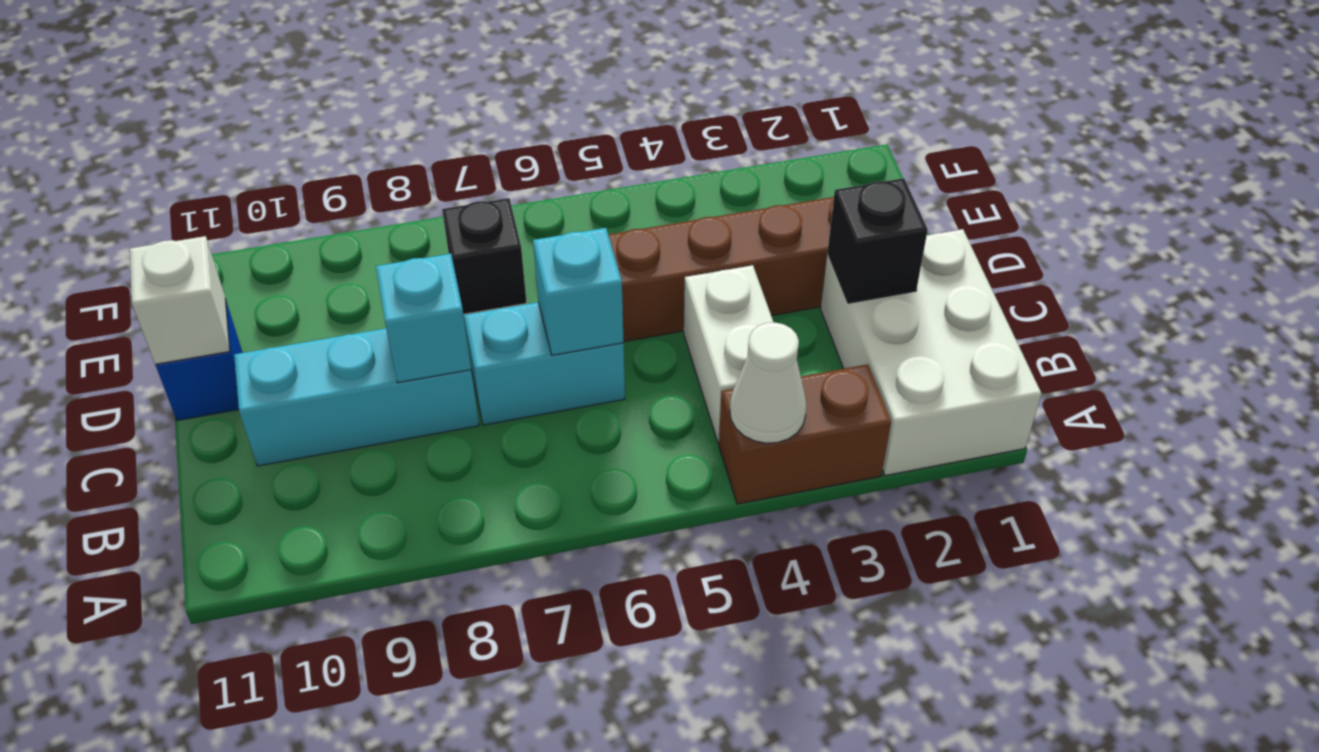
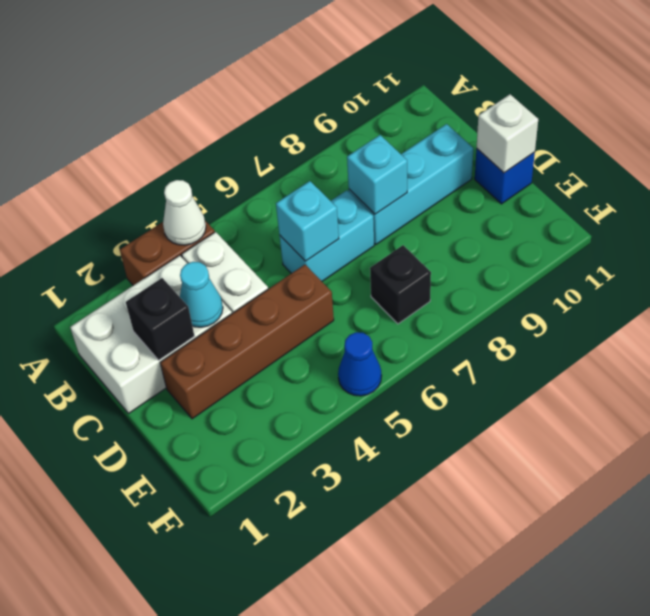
white brick A1:C2 level 1 -> white brick B1:C3 level 1
none -> cyan cone C3 level 2
none -> blue cone F5 level 1

